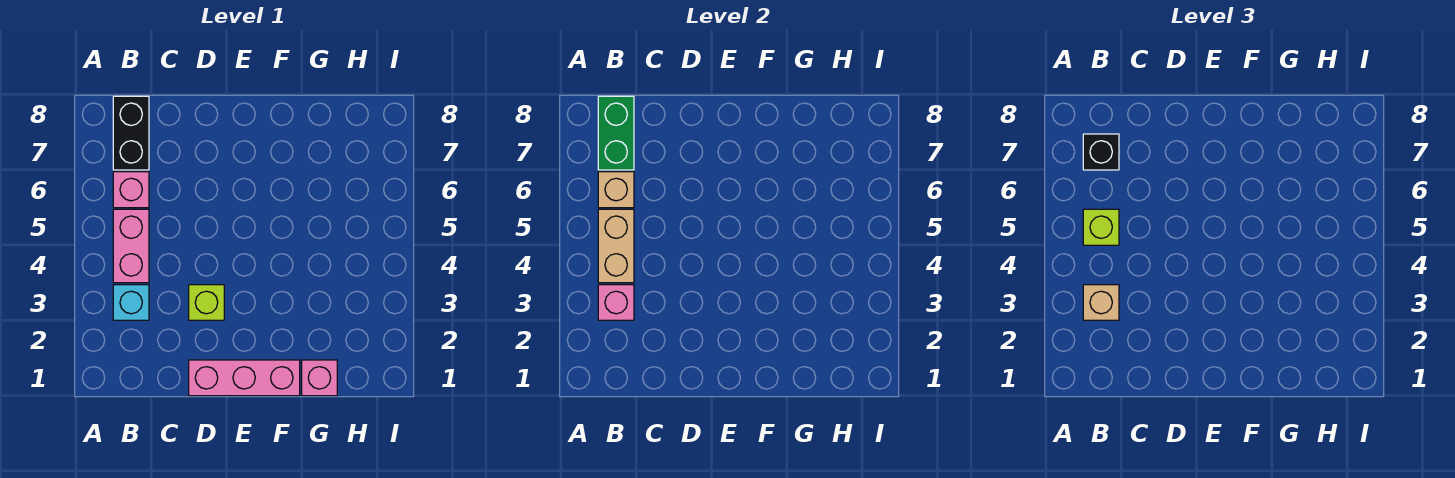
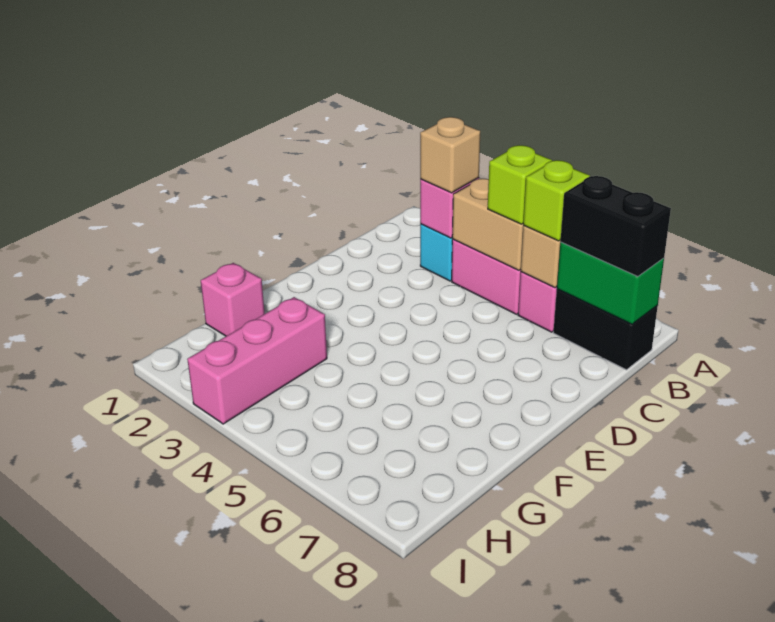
black brick B7 level 3 -> black brick B7:B8 level 3
pink brick D1:F1 level 1 -> pink brick G3:I3 level 1
lime brick D3 level 1 -> lime brick B6 level 3

